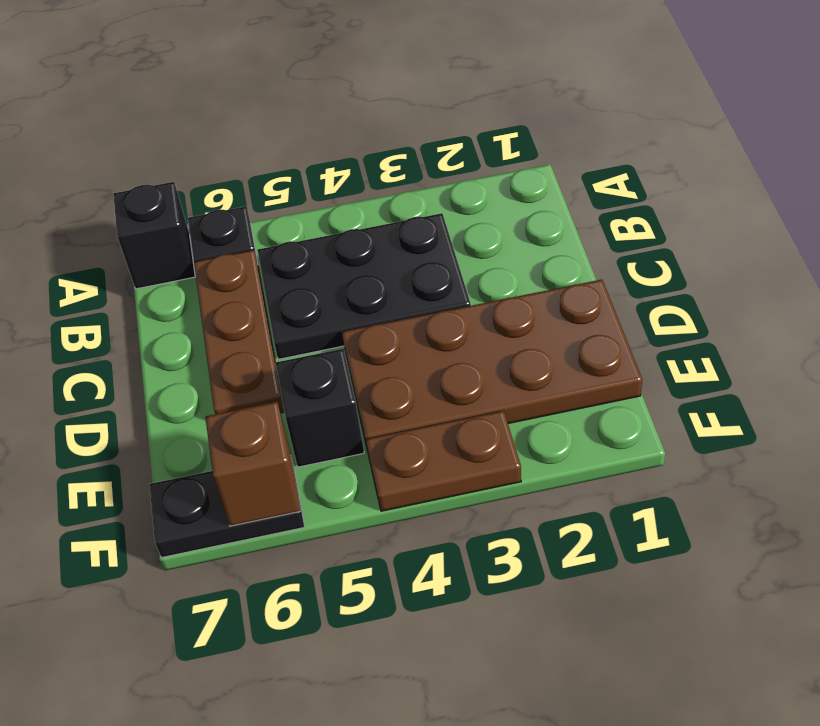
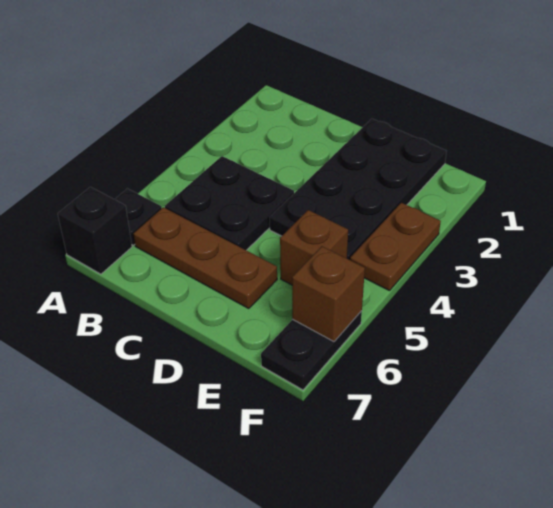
black plate B3:C5 level 1 -> black plate B4:C5 level 1
brown plate D1:E4 level 1 -> black plate D1:E4 level 1
black brick E5 level 1 -> brown brick E5 level 1

